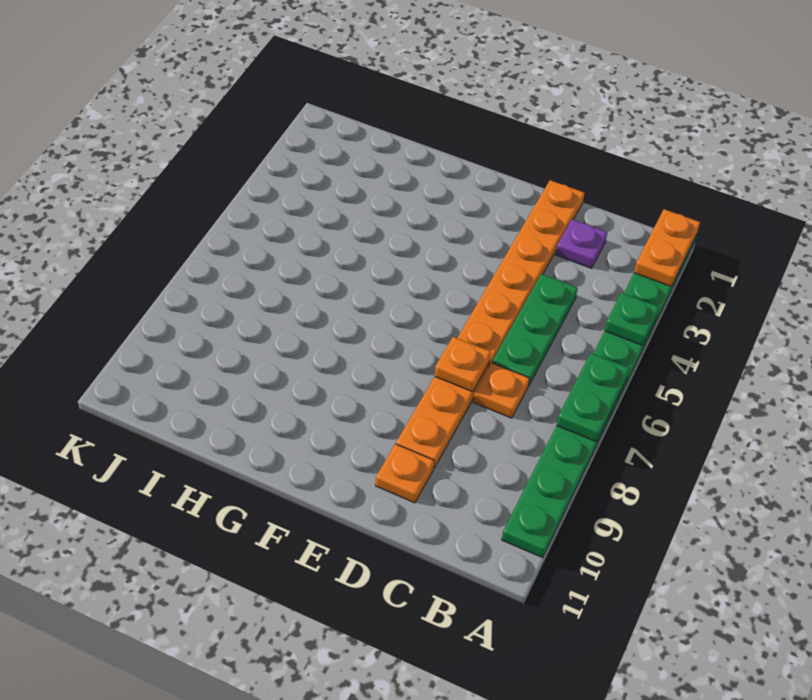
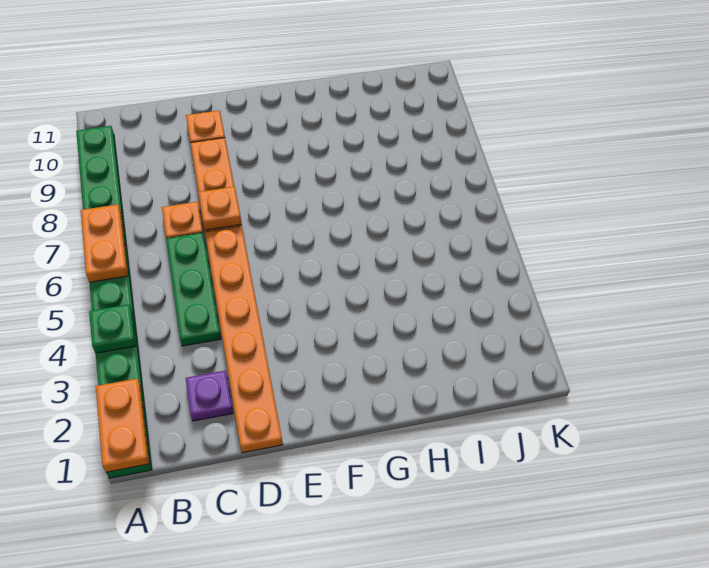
green plate A6:A7 level 2 -> orange plate A6:A7 level 2

